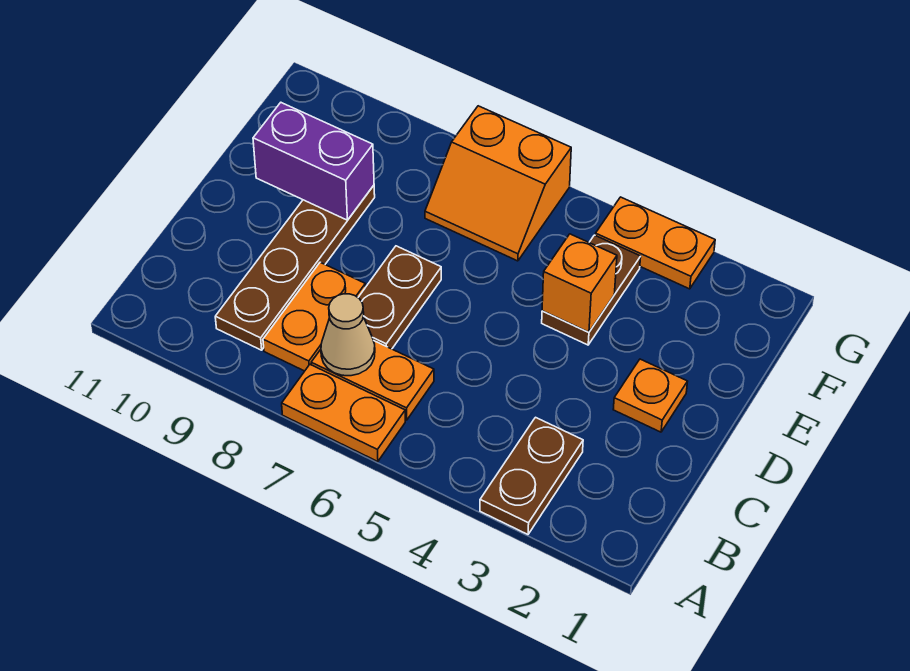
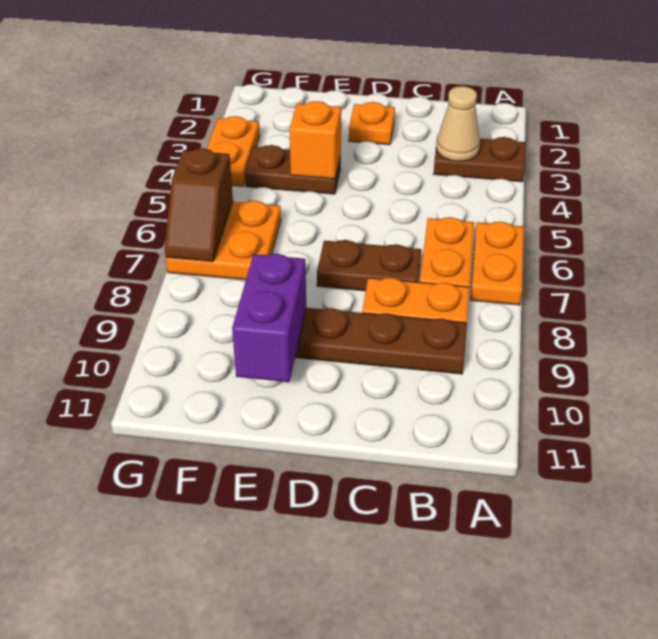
tan cone B7 level 2 -> tan cone B3 level 2
orange slope F6:G7 level 1 top G -> orange plate F6:G7 level 1
none -> brown slope G6:G7 level 2 top 6

